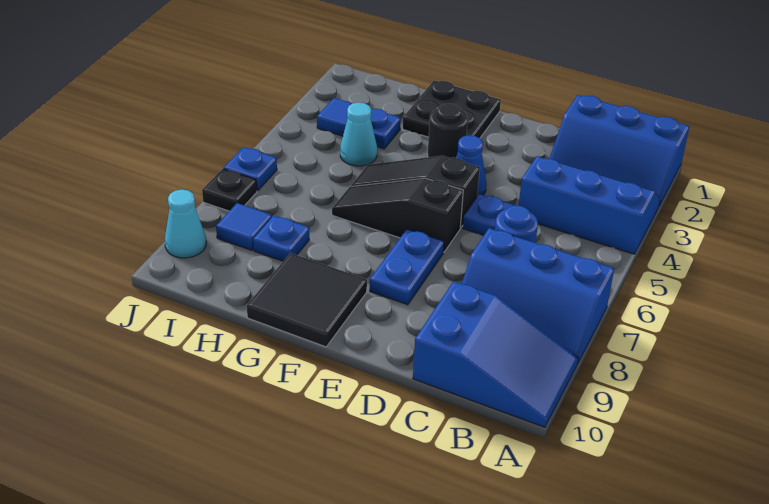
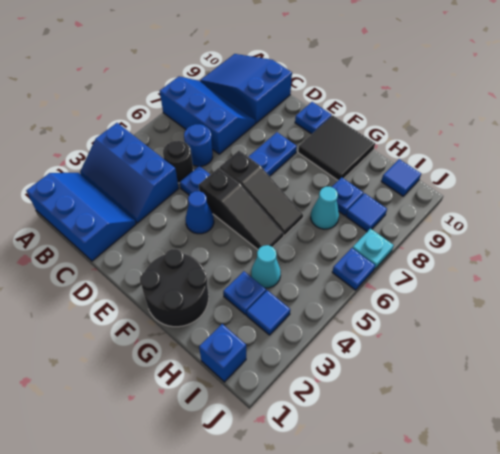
none -> blue plate E10 level 1
black plate F1:G2 level 1 -> black round brick F1:G2 level 1
black round brick F3 level 1 -> black round brick C5 level 1
none -> blue brick I1 level 1
none -> blue tile I10 level 1
black plate J7 level 1 -> cyan plate J7 level 1
cyan cone J9 level 1 -> cyan cone H7 level 1

